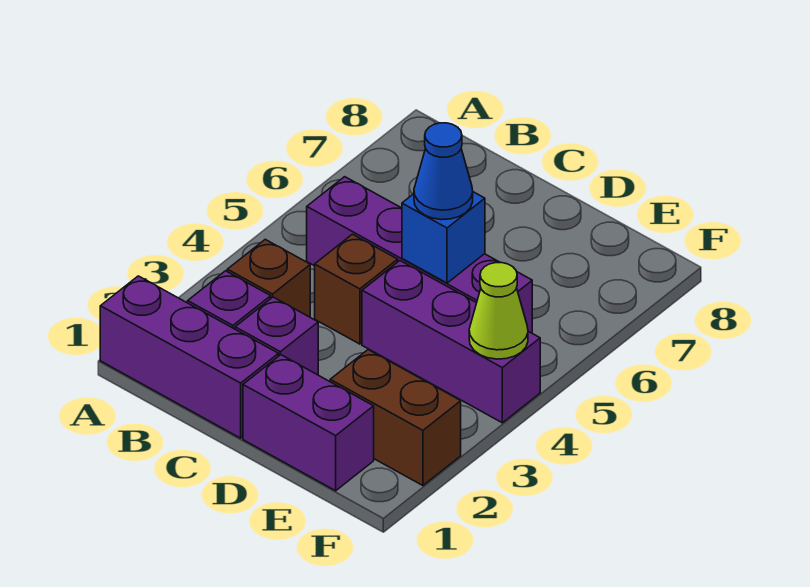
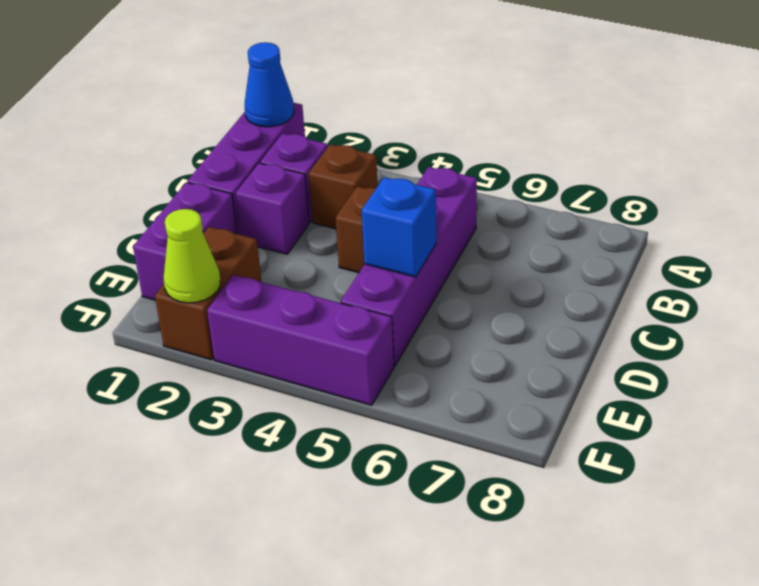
purple brick D4:F4 level 1 -> purple brick F3:F5 level 1
blue cone D5 level 3 -> blue cone A1 level 2
lime cone F4 level 2 -> lime cone F2 level 2

